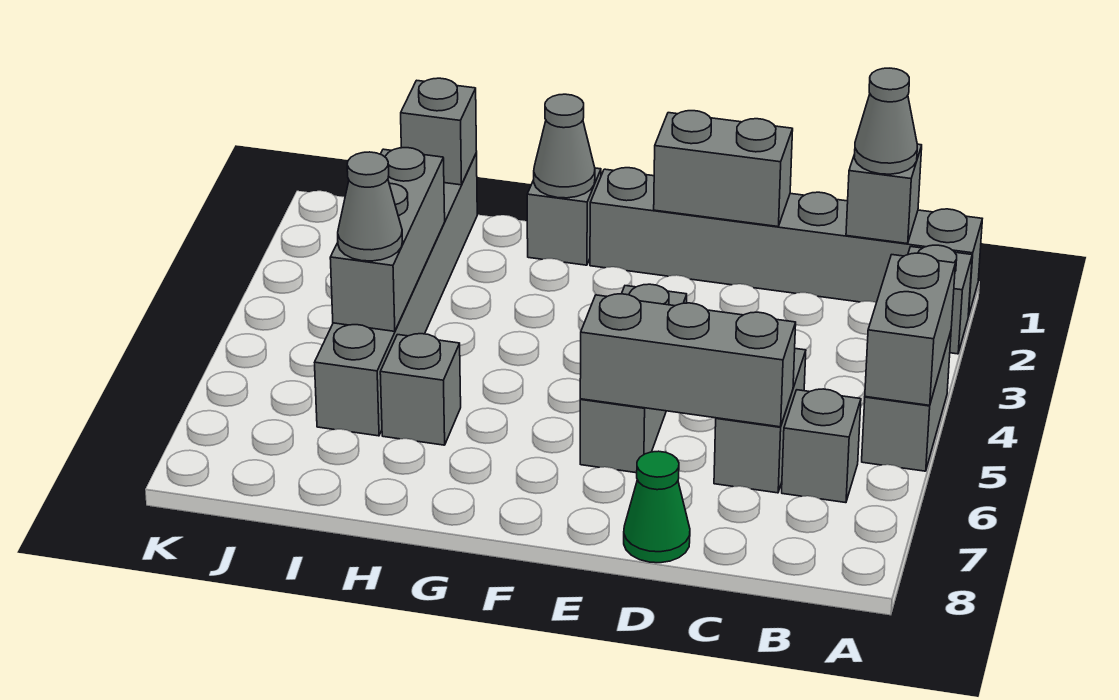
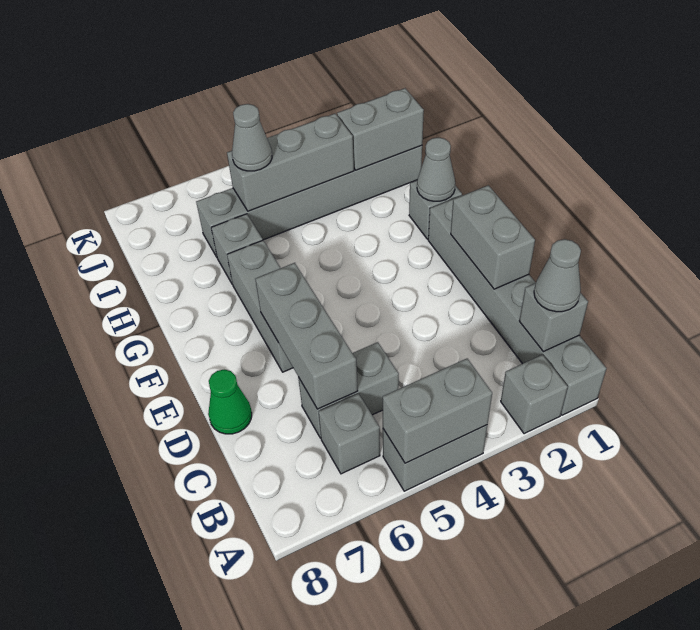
grey brick E4:E6 level 1 -> grey brick E6:G6 level 1
grey brick I1 level 2 -> grey brick I1:I2 level 2

